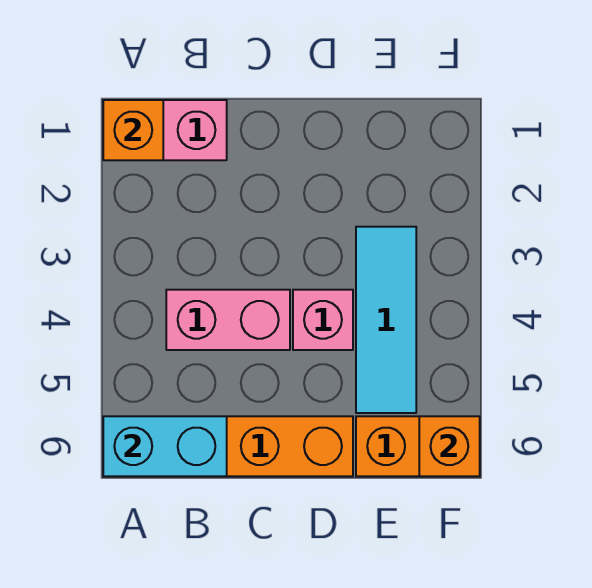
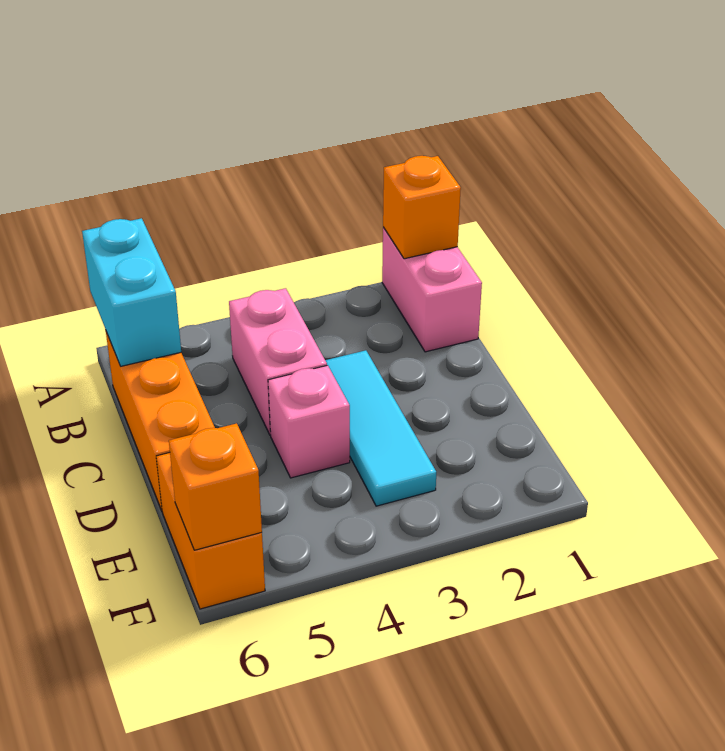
cyan tile E3:E5 level 1 -> cyan tile C3:E3 level 1

